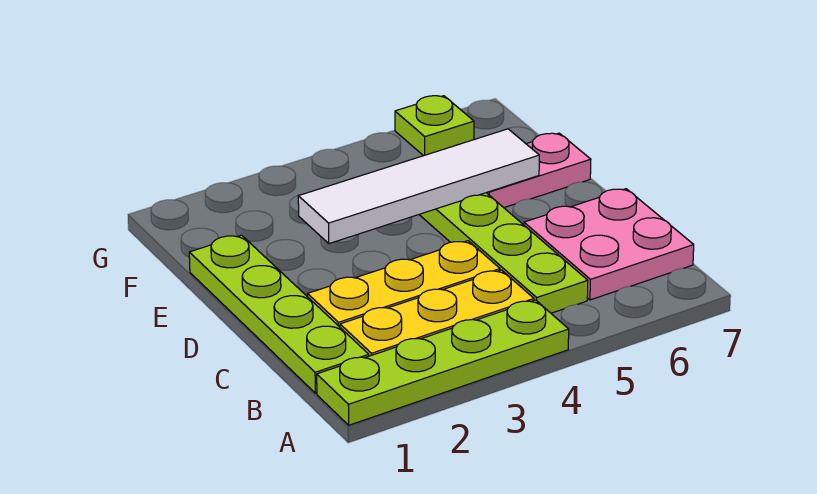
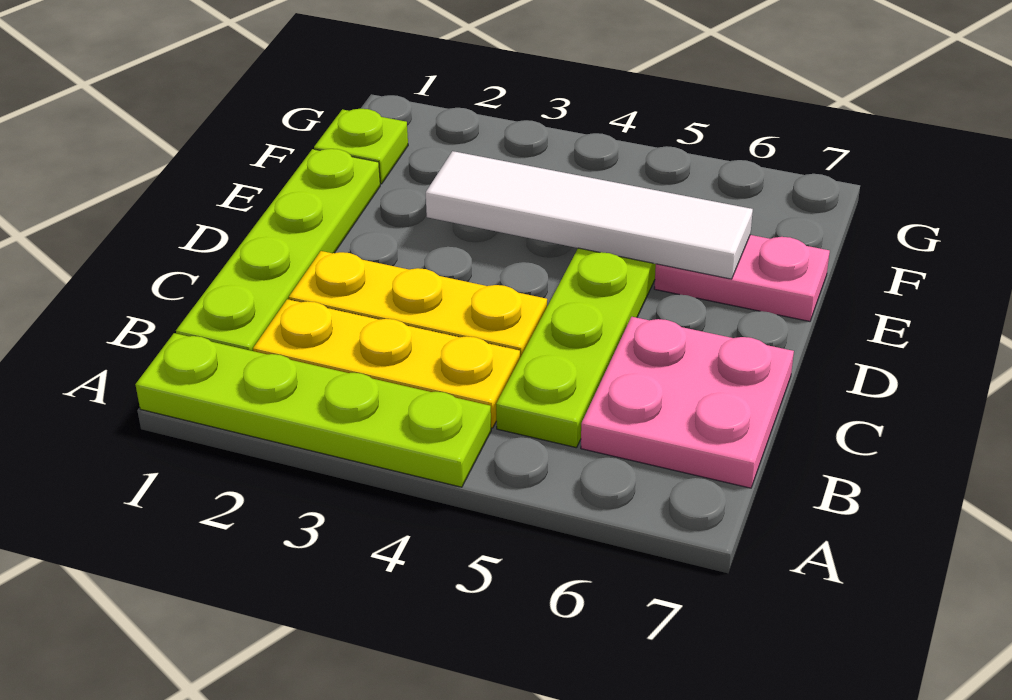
lime plate G6 level 1 -> lime plate F1 level 1

